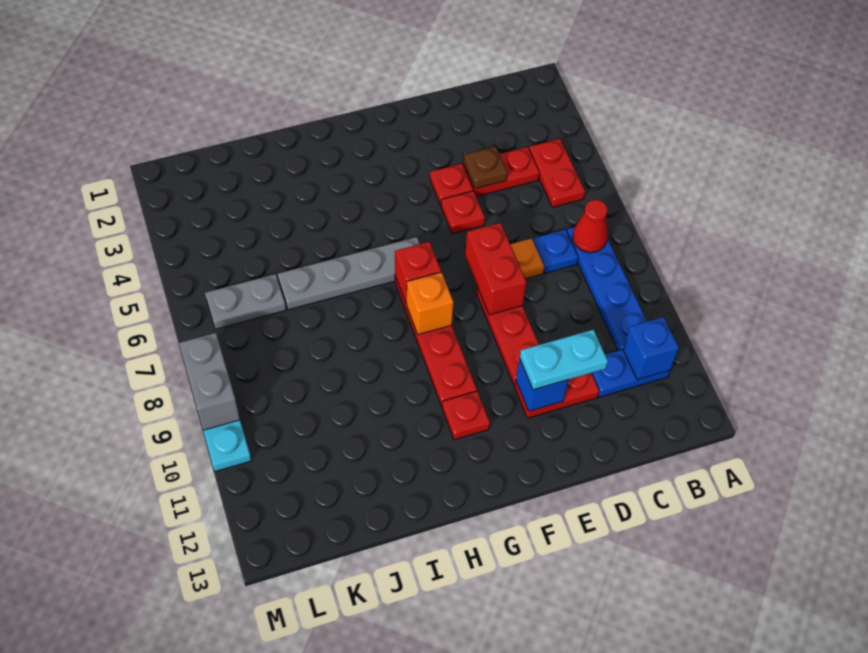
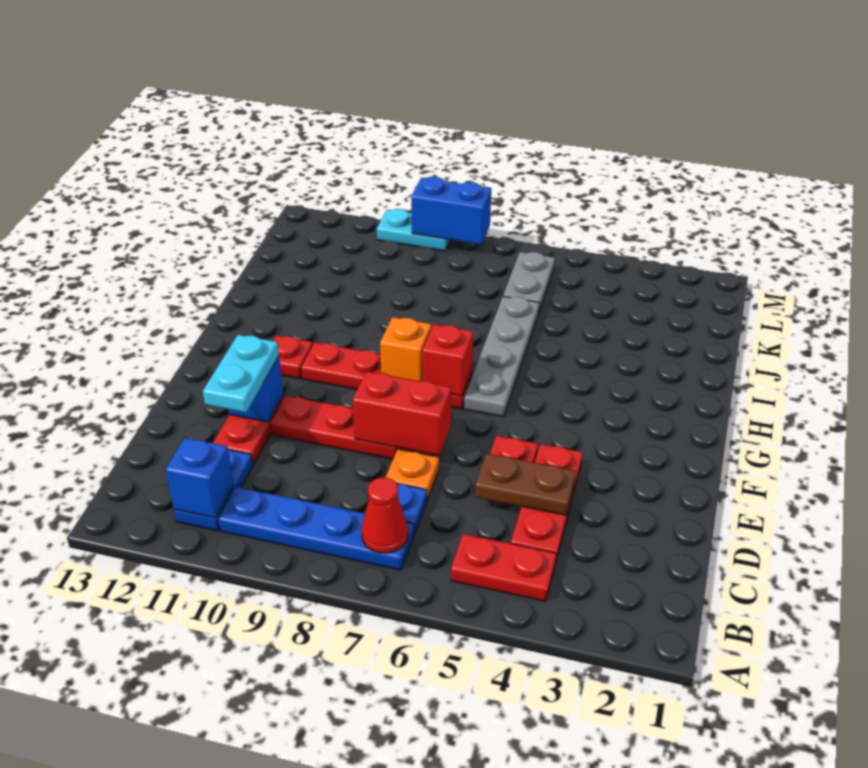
brown plate D4 level 2 -> brown plate D4:D5 level 2
grey brick M8:M9 level 2 -> blue brick M8:M9 level 2

